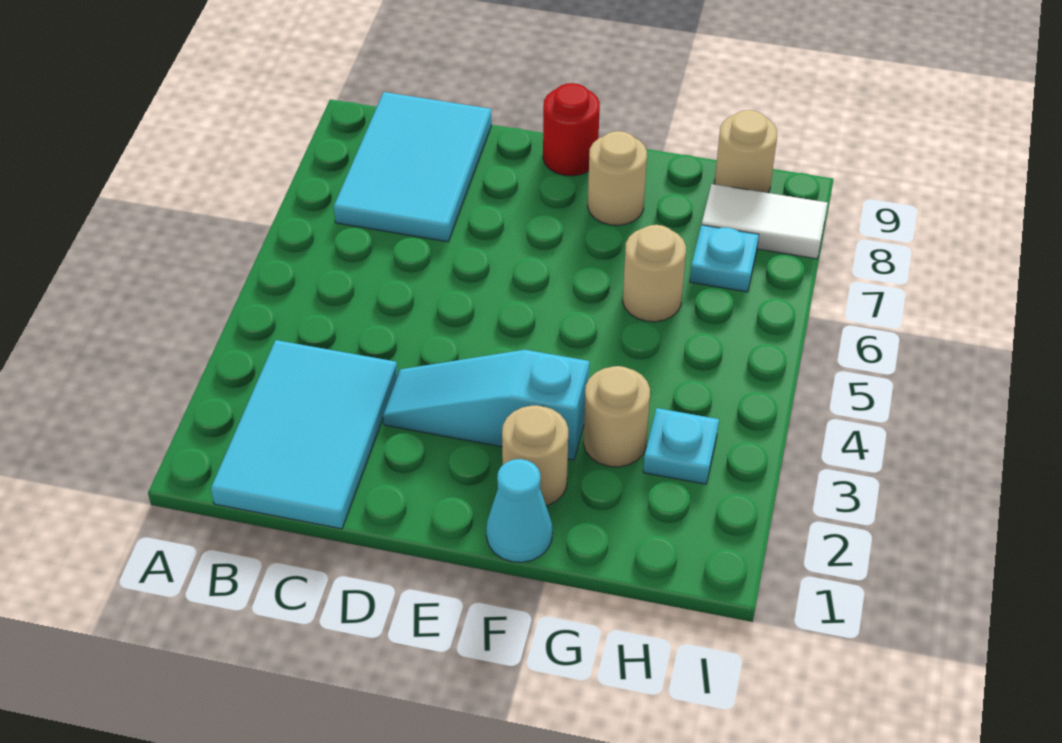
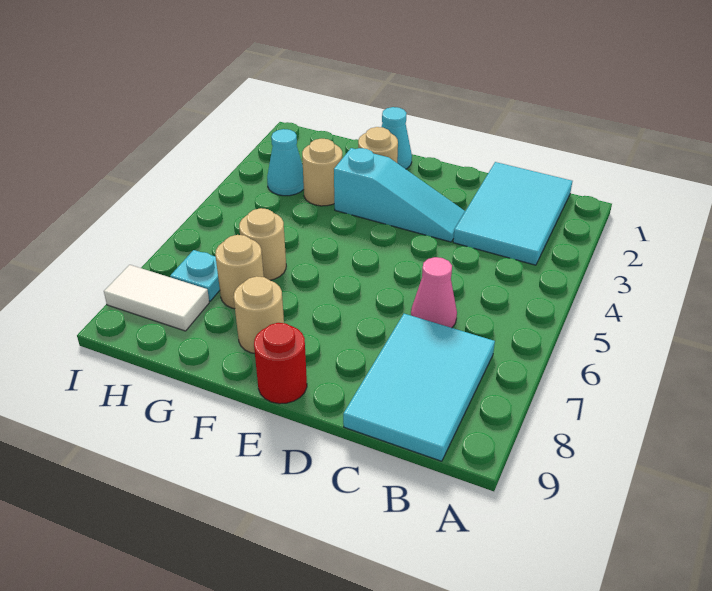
none -> pink cone C6 level 1
cyan plate H3 level 1 -> cyan cone H3 level 1
tan round brick H9 level 1 -> tan round brick G7 level 1

